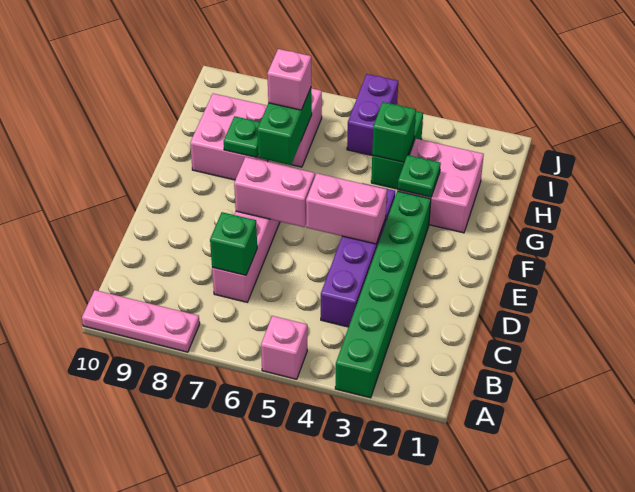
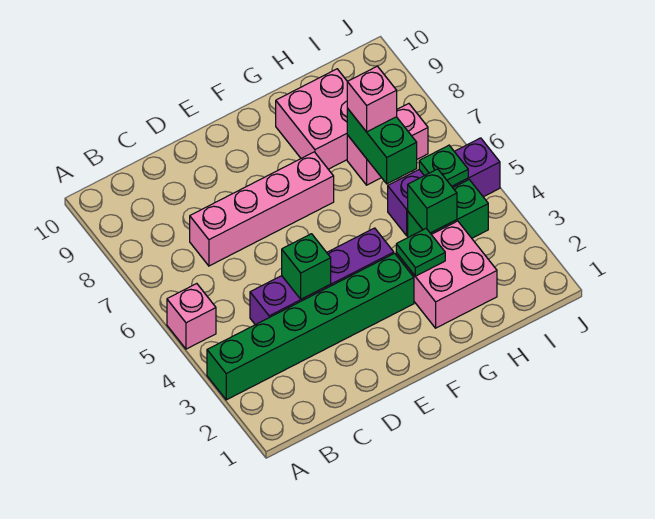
pink plate A8:A10 level 1 -> none
green brick C7 level 2 -> green brick D4 level 2
pink brick E4:E5 level 2 -> none
pink brick E6:E7 level 2 -> none
green brick G7:H7 level 2 -> green brick H6:H7 level 2
green plate G8 level 2 -> green plate I5 level 2
purple brick I5:J5 level 1 -> purple brick H5:J5 level 1

